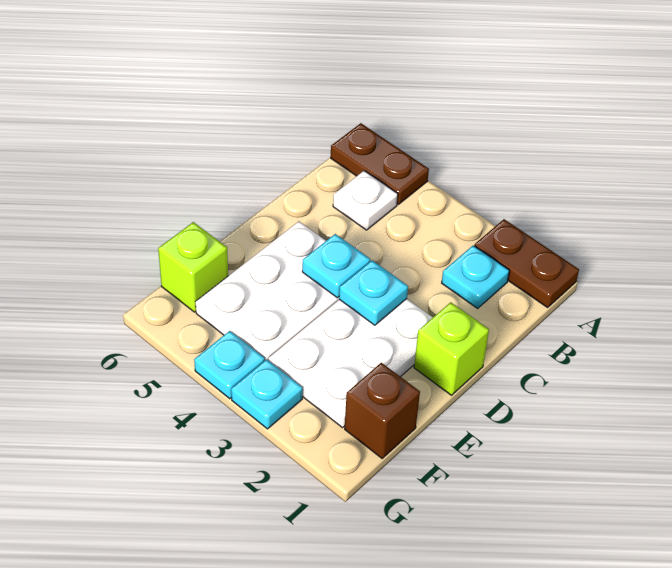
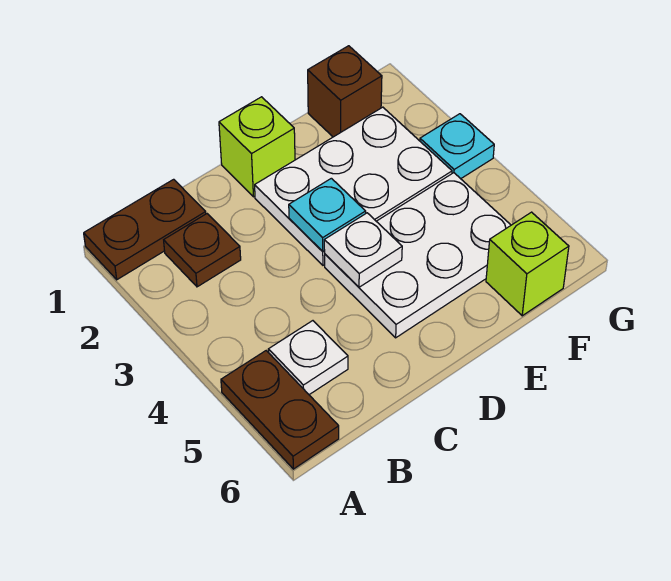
brown plate A1:A2 level 1 -> brown plate A1:B1 level 1
cyan plate B2 level 1 -> brown plate B2 level 1
cyan plate D4 level 2 -> white plate D4 level 2
cyan plate G4 level 1 -> none

